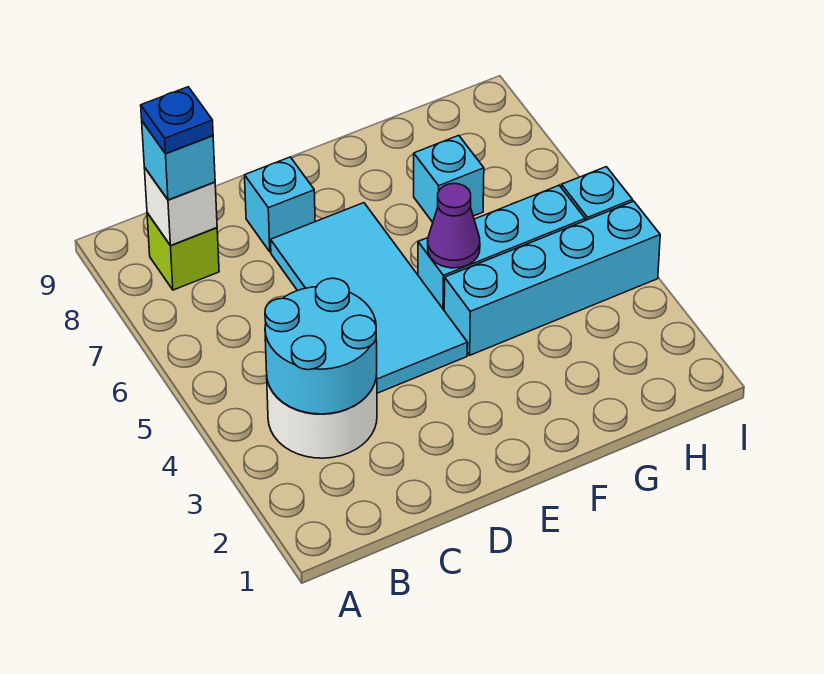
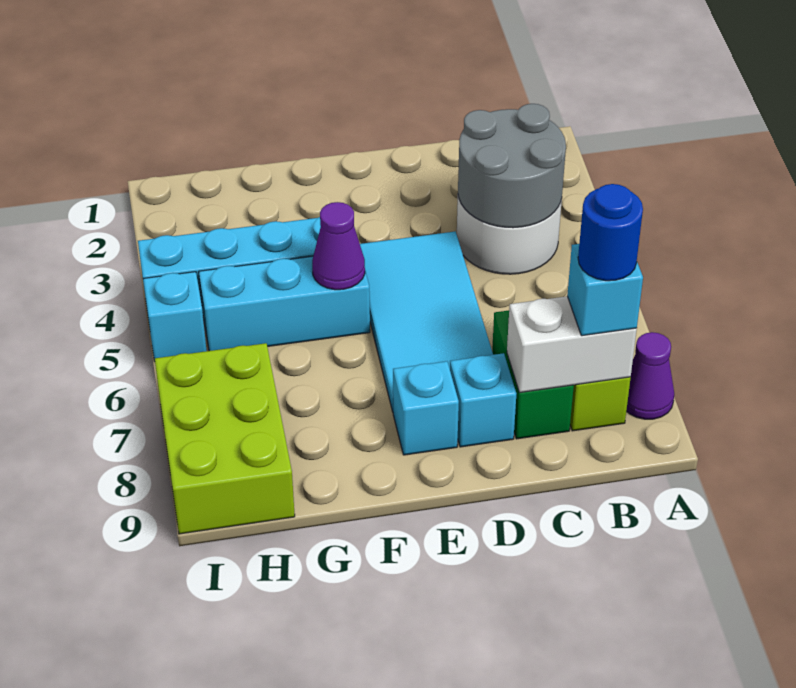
none -> purple cone A8 level 1
cyan round brick B3:C4 level 2 -> grey round brick B3:C4 level 2
white brick B8 level 2 -> white brick B8:C8 level 2
blue plate B8 level 4 -> blue round brick B8 level 4
none -> green brick C7:C8 level 1
cyan brick G7 level 1 -> cyan brick E8 level 1
none -> lime brick H7:I9 level 1

